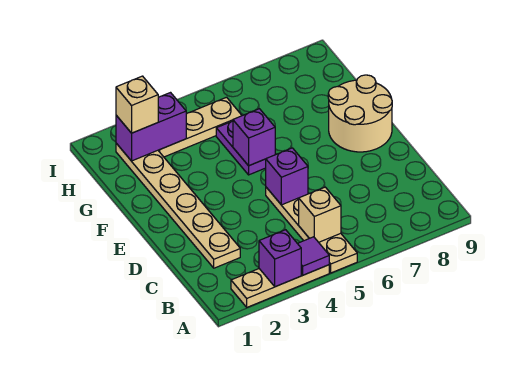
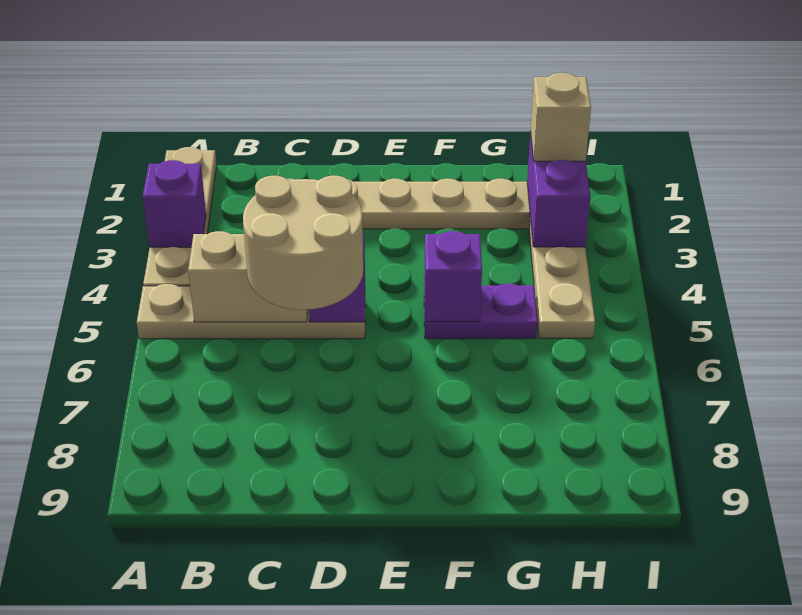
tan plate A2:A4 level 1 -> tan plate A1:A4 level 1
purple tile A4 level 2 -> none
tan brick B5 level 2 -> tan brick B5:C5 level 2
tan round brick E8:F9 level 1 -> tan round brick C5:D6 level 3

